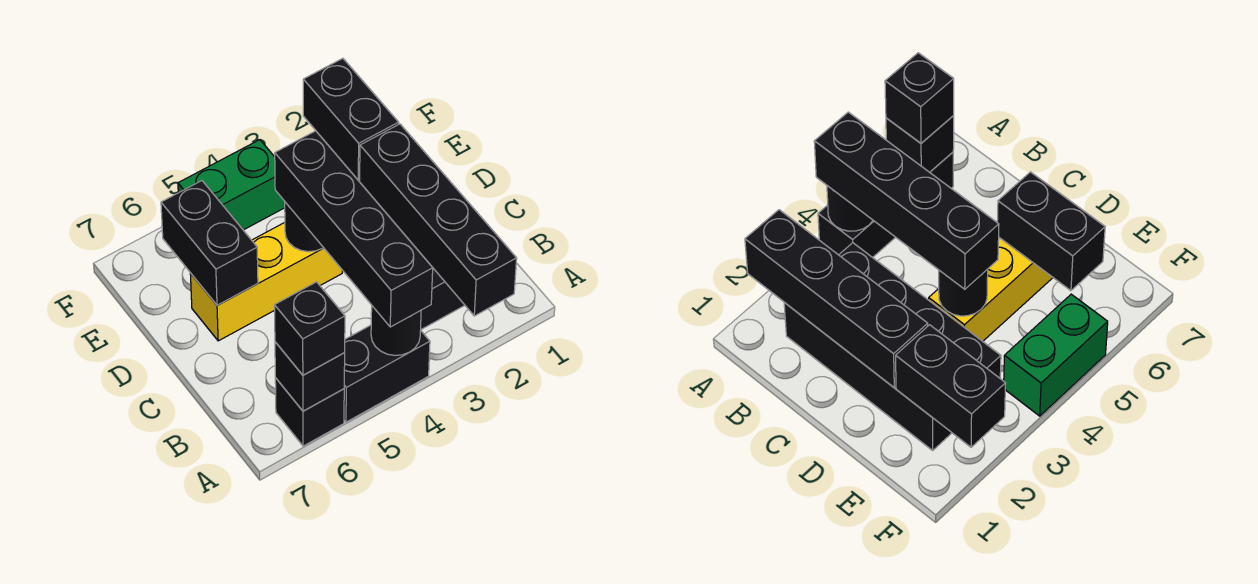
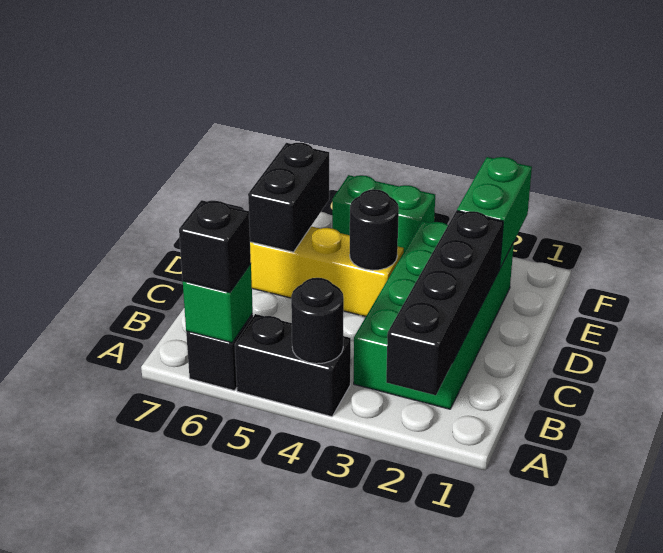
black brick A4:D4 level 3 -> none
black brick A6 level 2 -> green brick A6 level 2
black brick B2:E3 level 1 -> green brick B2:E3 level 1
black brick E2:F2 level 2 -> green brick E2:F2 level 2

